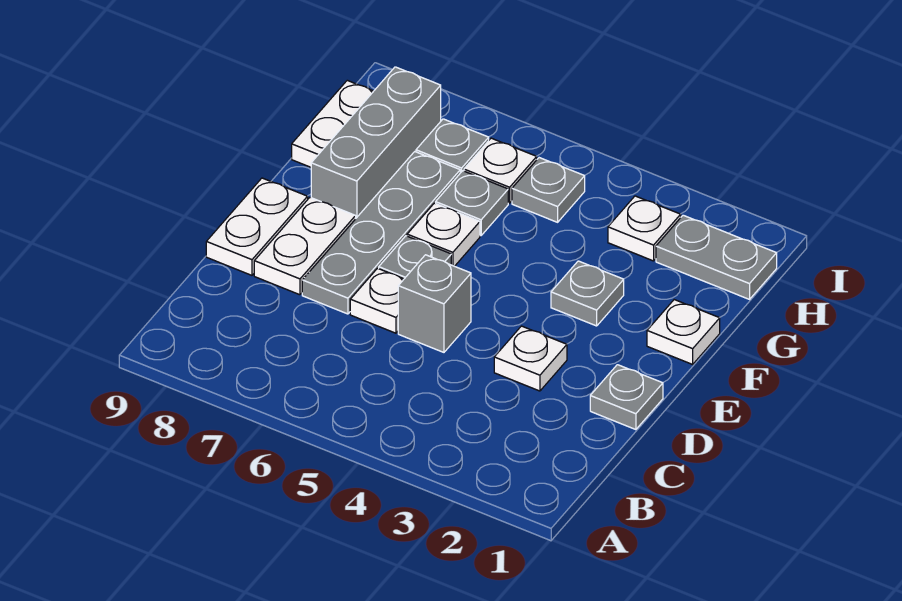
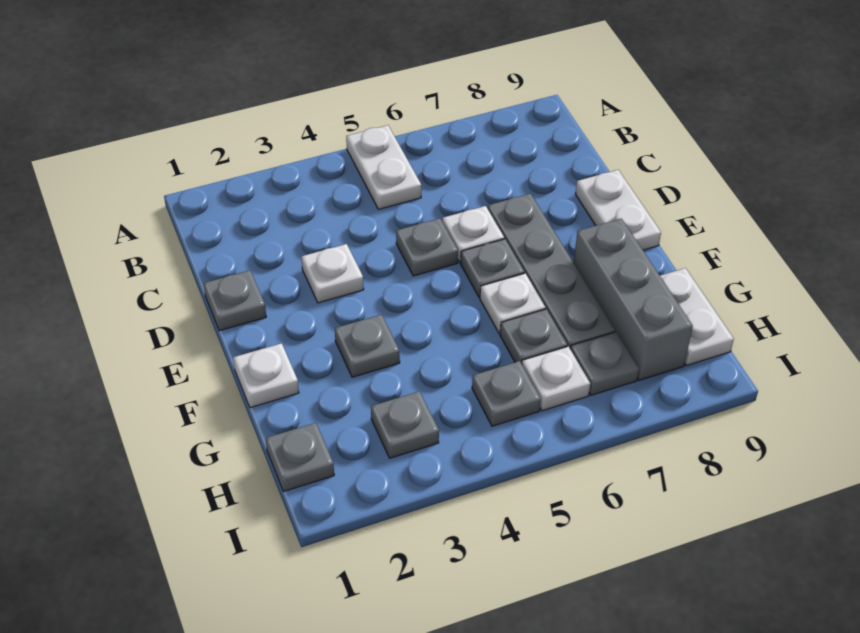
grey brick D5 level 1 -> grey plate D5 level 1
white plate D8:E8 level 1 -> white plate A5:B5 level 1
grey plate H1:H2 level 1 -> grey plate H1 level 1
white plate H3 level 1 -> grey plate H3 level 1

